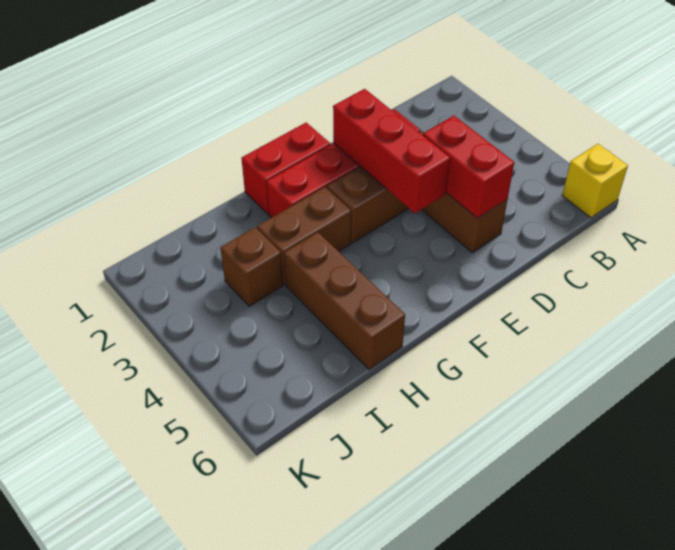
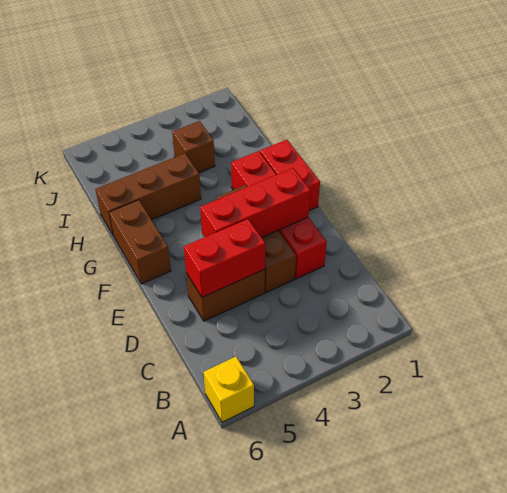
brown brick G3:H3 level 1 -> brown brick F6:G6 level 1

